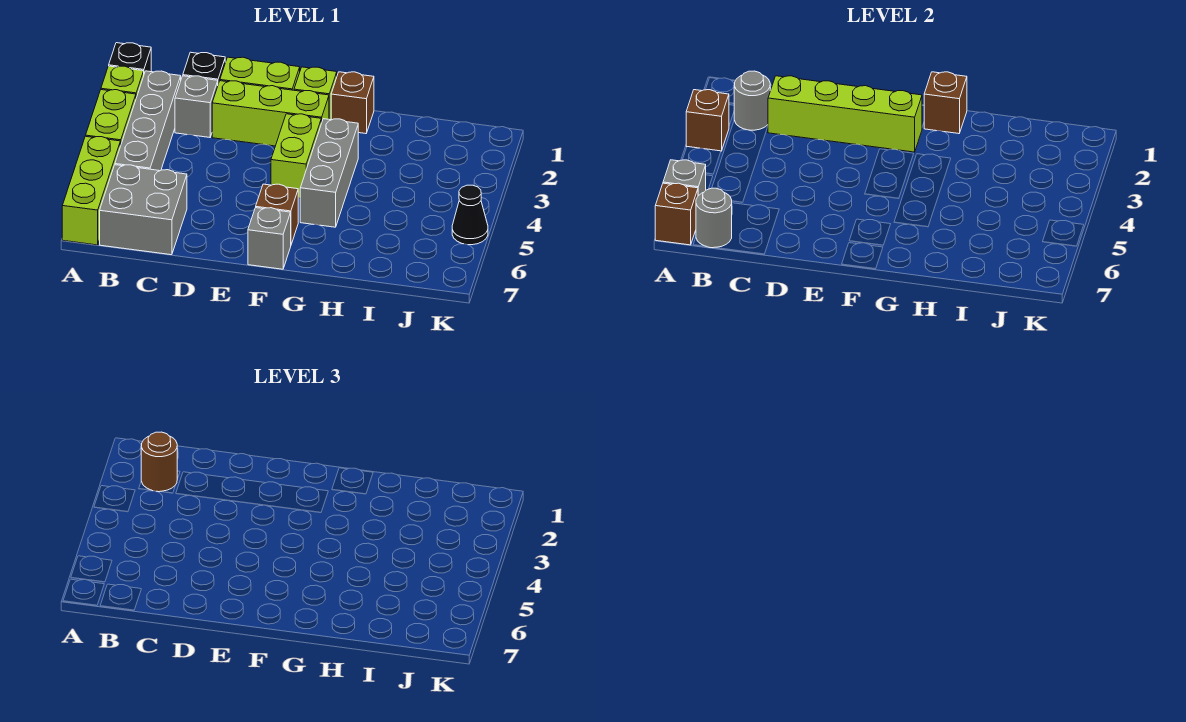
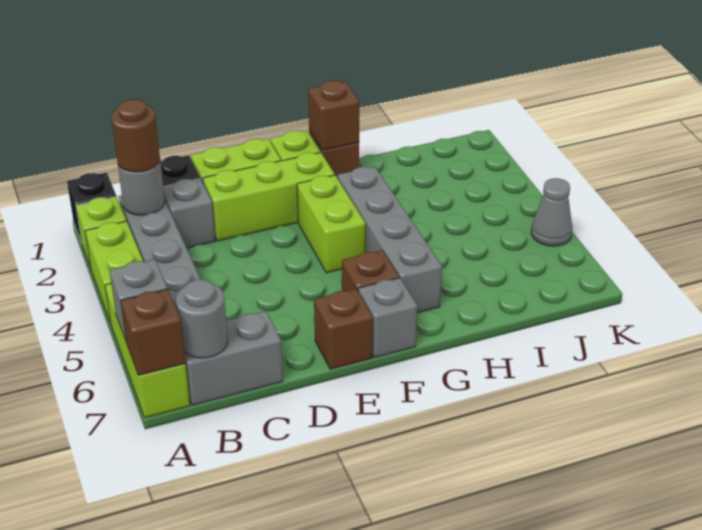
brown brick A3 level 2 -> brown brick E7 level 1
grey brick B6:C7 level 1 -> grey brick B7:C7 level 1
lime brick C2:F2 level 2 -> none
grey brick G3:G5 level 1 -> grey brick G3:G6 level 1
black cone K5 level 1 -> grey cone K5 level 1

